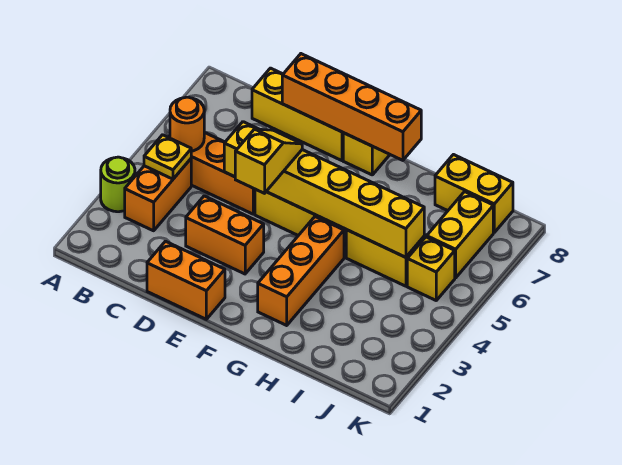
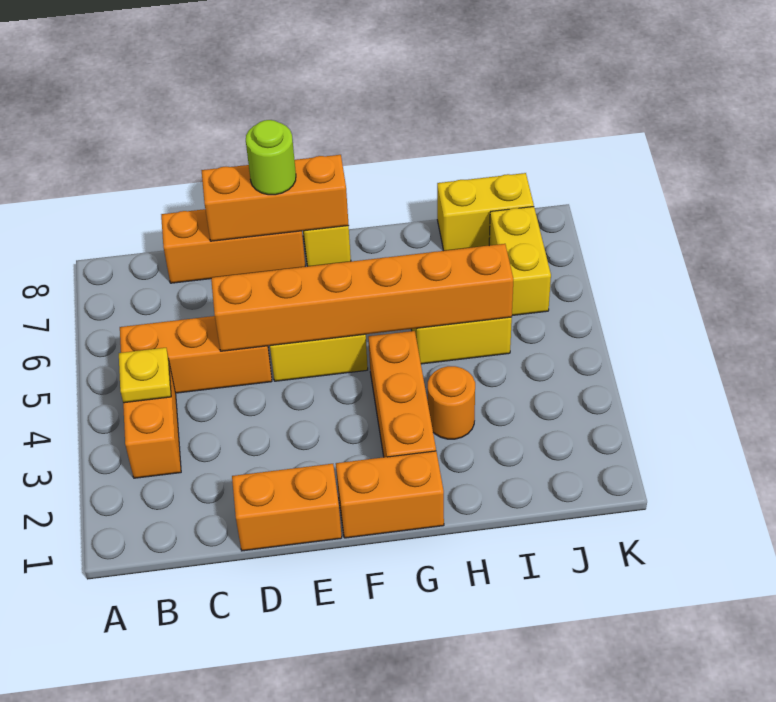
lime round brick A3 level 1 -> lime round brick E8 level 3
orange round brick B5 level 2 -> orange round brick H3 level 1
yellow brick C8:E8 level 1 -> orange brick C8:E8 level 1
orange brick D3:E3 level 1 -> orange brick F1:G1 level 1
yellow brick D5:I5 level 2 -> orange brick D5:I5 level 2
orange brick D8:G8 level 2 -> orange brick D8:F8 level 2
yellow slope E4:E5 level 3 top 4 -> none
yellow brick J5 level 1 -> none

